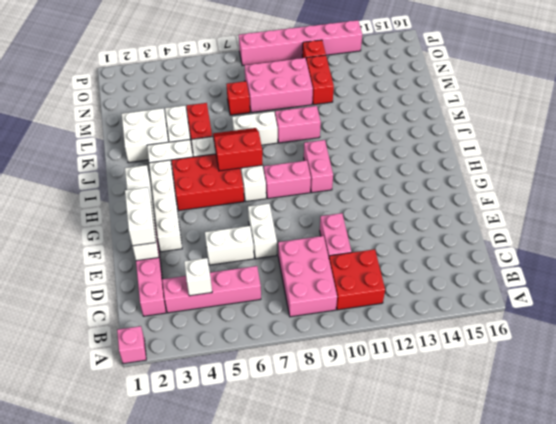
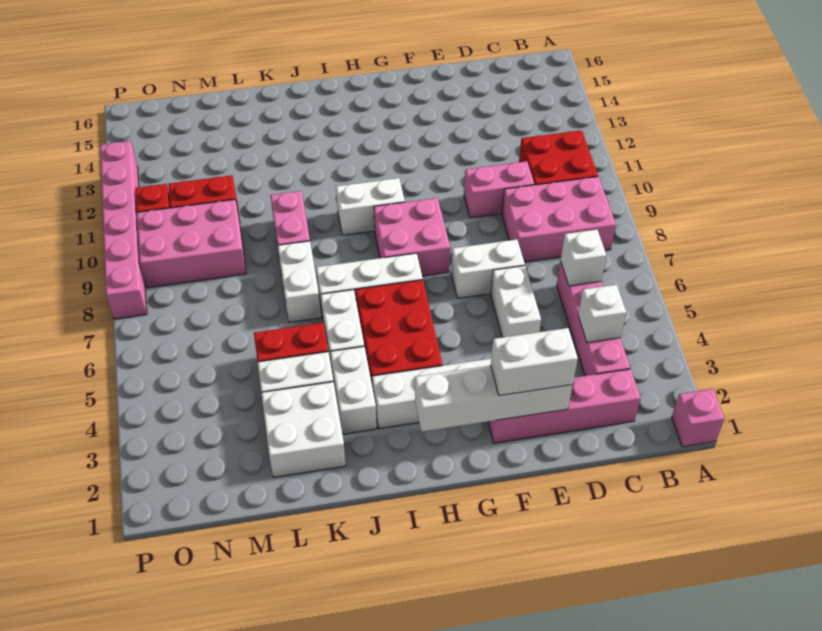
none -> white brick C6 level 2
pink brick H8:H9 level 1 -> pink brick G8:H9 level 1
pink brick H10:I10 level 1 -> white brick H10:I10 level 1
red slope I6:J7 level 2 top I -> none
red brick M7 level 1 -> none
pink brick M8:N10 level 1 -> pink brick M9:O10 level 1

